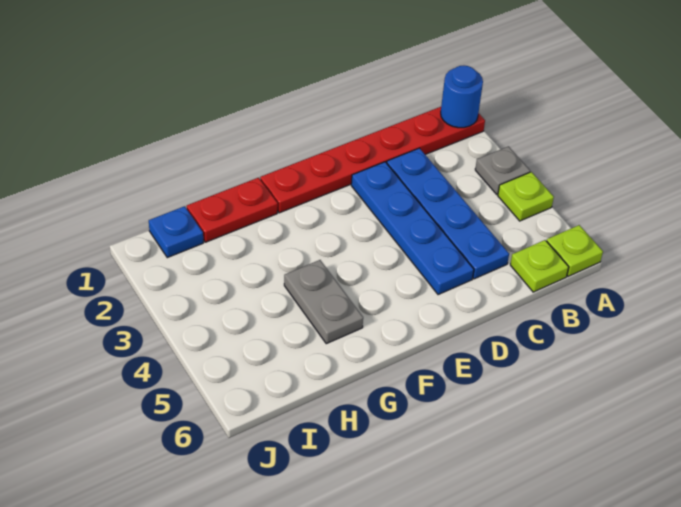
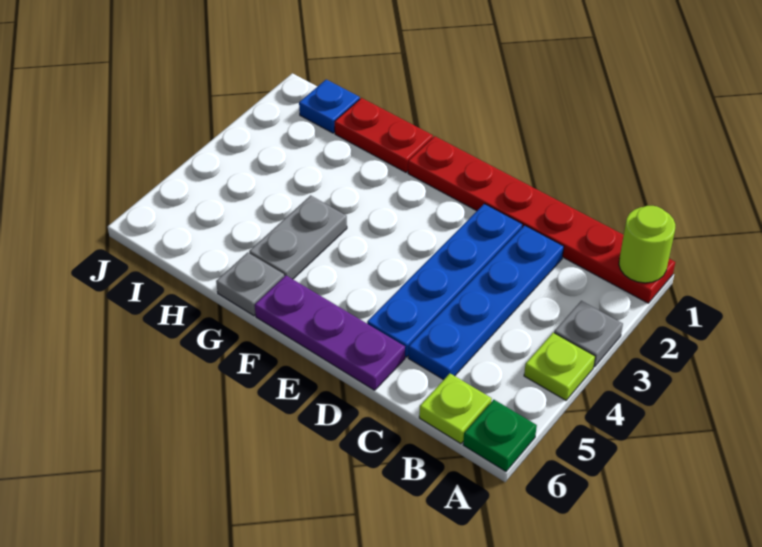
blue round brick A1 level 2 -> lime round brick A1 level 2
lime plate A6 level 1 -> green plate A6 level 1
none -> purple plate D6:F6 level 1
none -> grey plate G6 level 1

